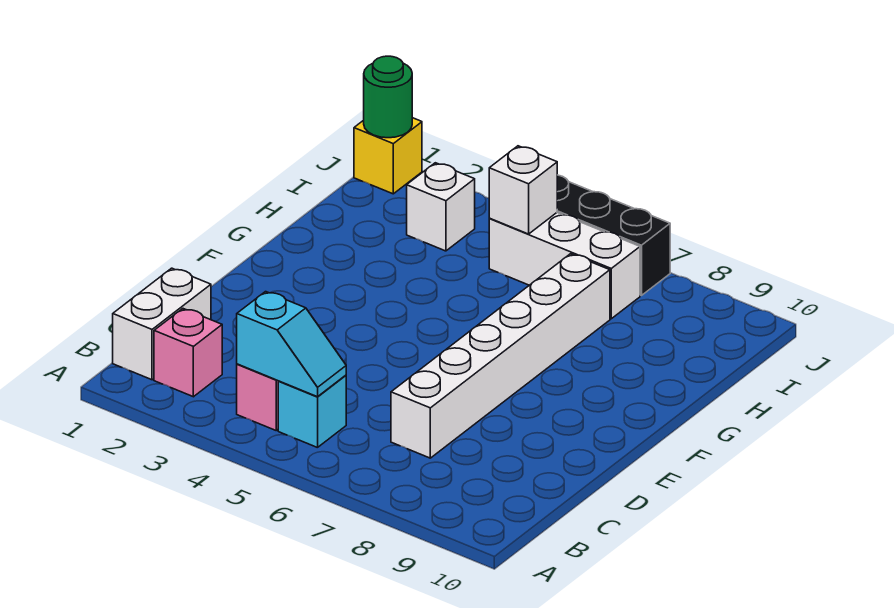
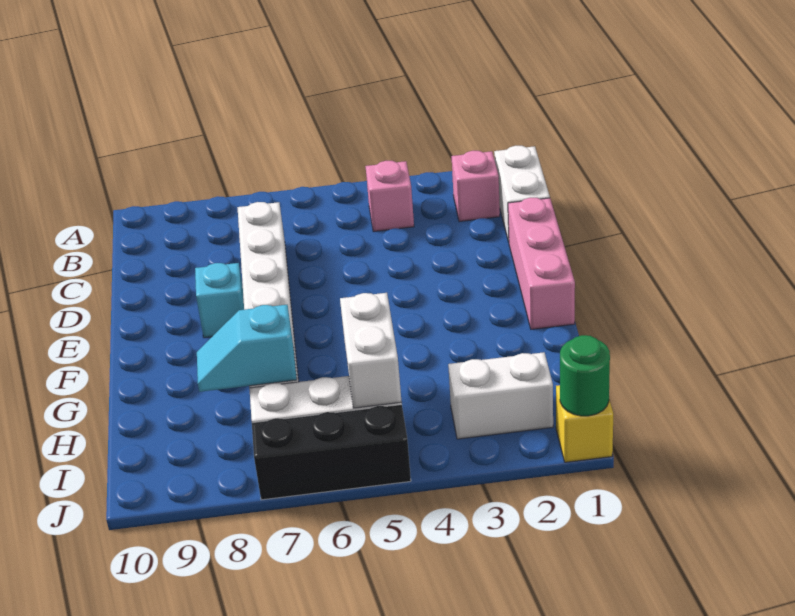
cyan slope B4:B5 level 2 top 4 -> cyan slope H7:H8 level 2 top 7
cyan brick B5 level 1 -> cyan brick E8 level 1
none -> pink brick D1:F1 level 1
white brick I3 level 1 -> white brick I2:I3 level 1
white brick I5 level 2 -> white brick H5:I5 level 2

